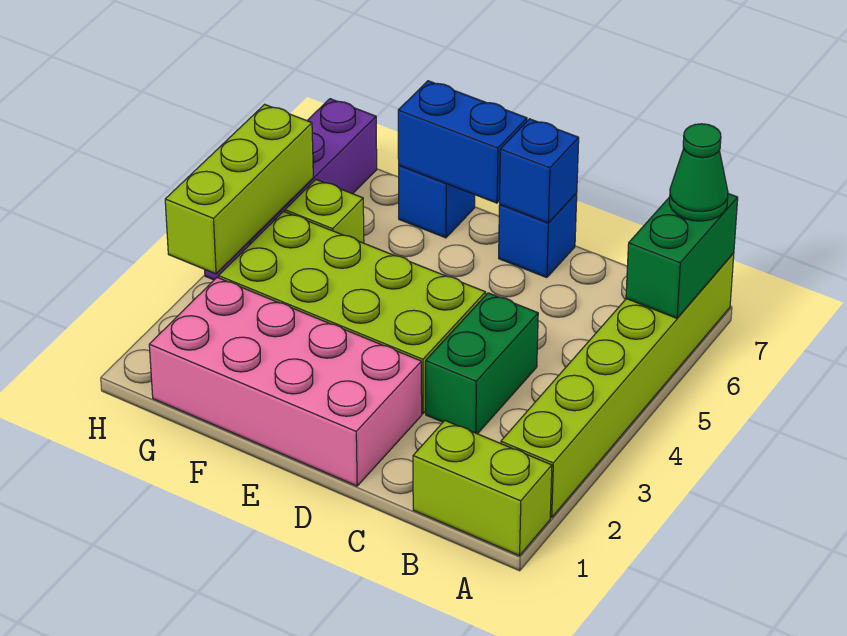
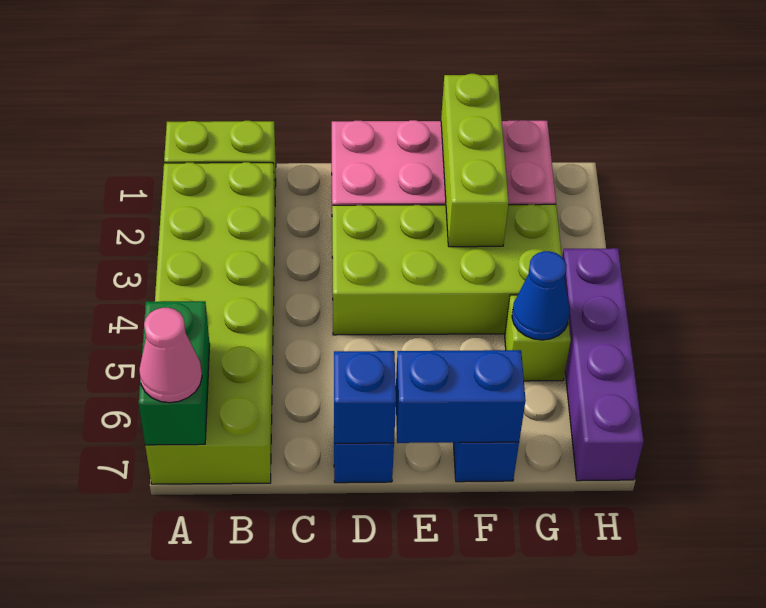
lime brick A2:A7 level 1 -> lime brick A2:B7 level 1
green cone A7 level 3 -> pink cone A7 level 3
green brick C3:C4 level 1 -> none
none -> blue cone G5 level 2
lime brick H3:H5 level 2 -> lime brick F1:F3 level 2

